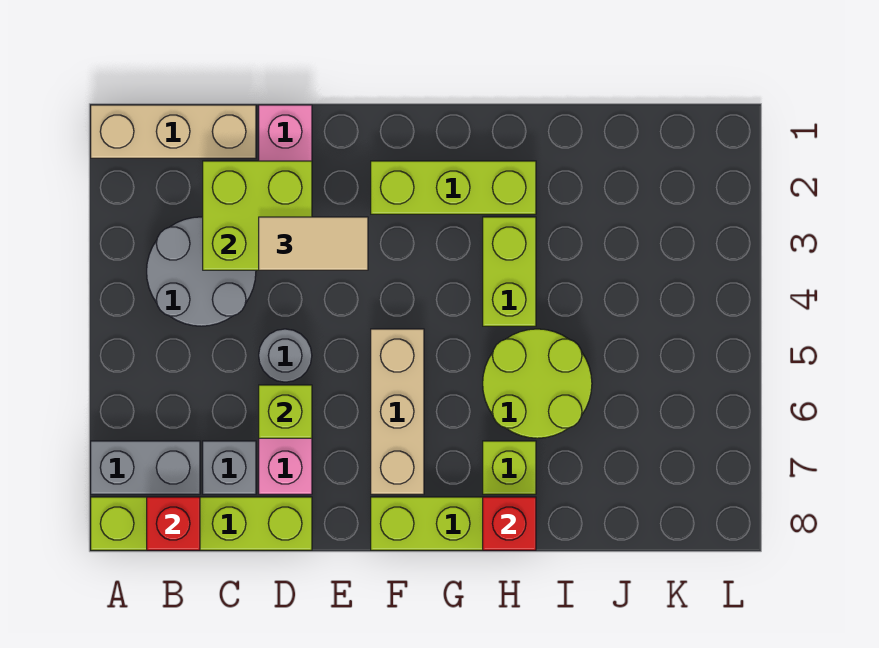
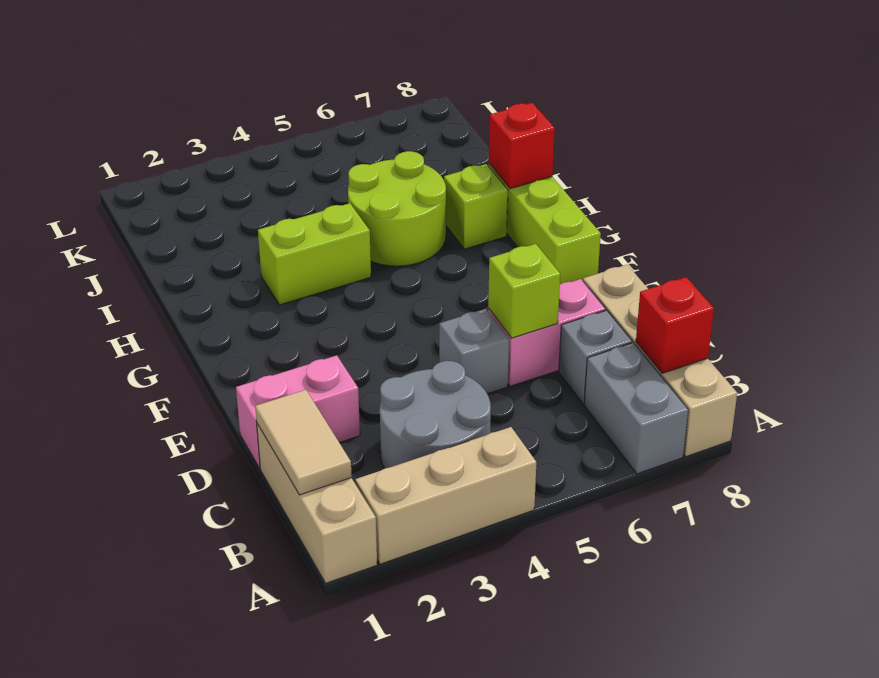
lime brick A8:D8 level 1 -> tan brick A8:D8 level 1
lime brick C2:D3 level 2 -> none
tan tile D3:E3 level 3 -> tan tile B1:C1 level 2
grey round brick D5 level 1 -> grey brick D5 level 1
lime brick F2:H2 level 1 -> none
tan brick F5:F7 level 1 -> tan brick A2:A4 level 1

